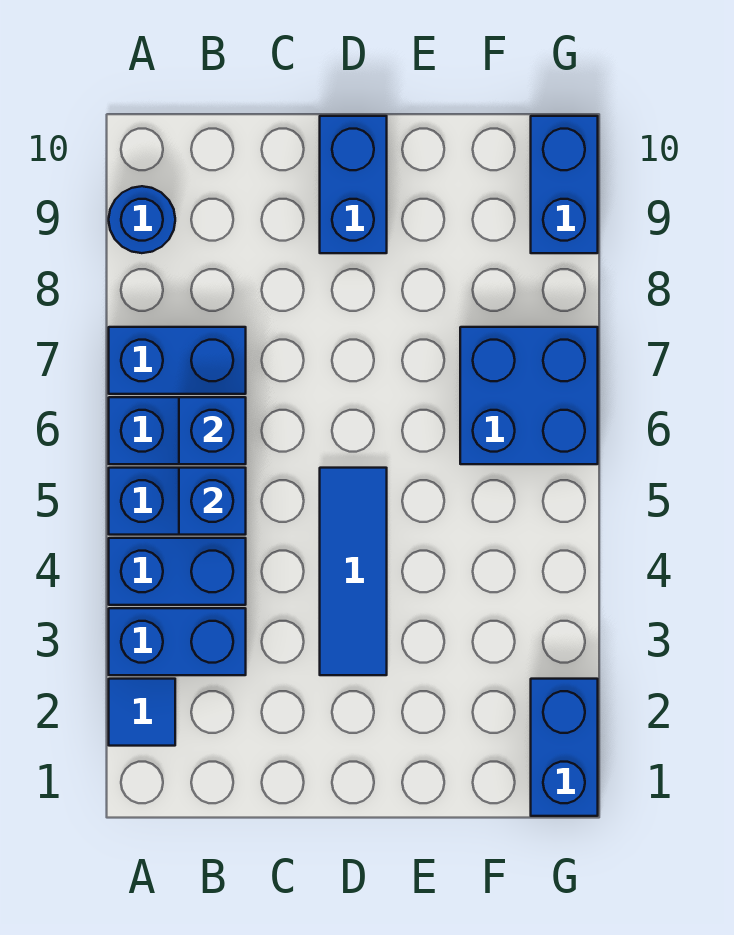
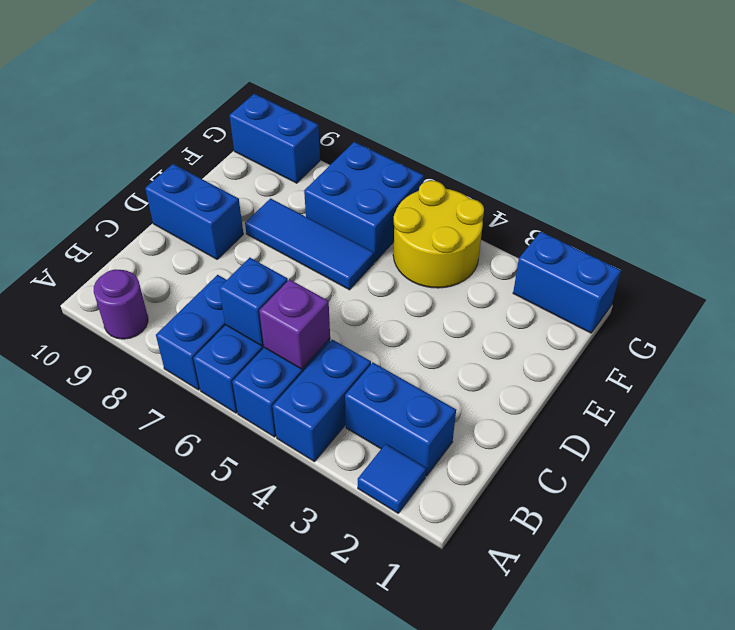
blue brick A3:B3 level 1 -> blue brick B2:B3 level 1
blue round brick A9 level 1 -> purple round brick A9 level 1
blue brick B5 level 2 -> purple brick B5 level 2
blue tile D3:D5 level 1 -> blue tile E6:E8 level 1
none -> yellow round brick F4:G5 level 1

